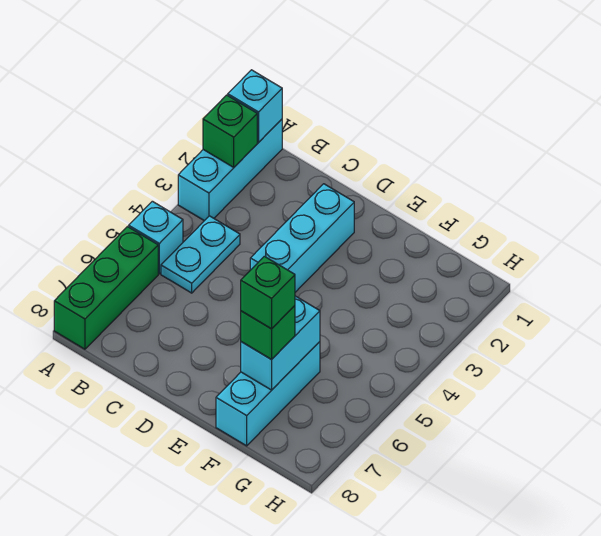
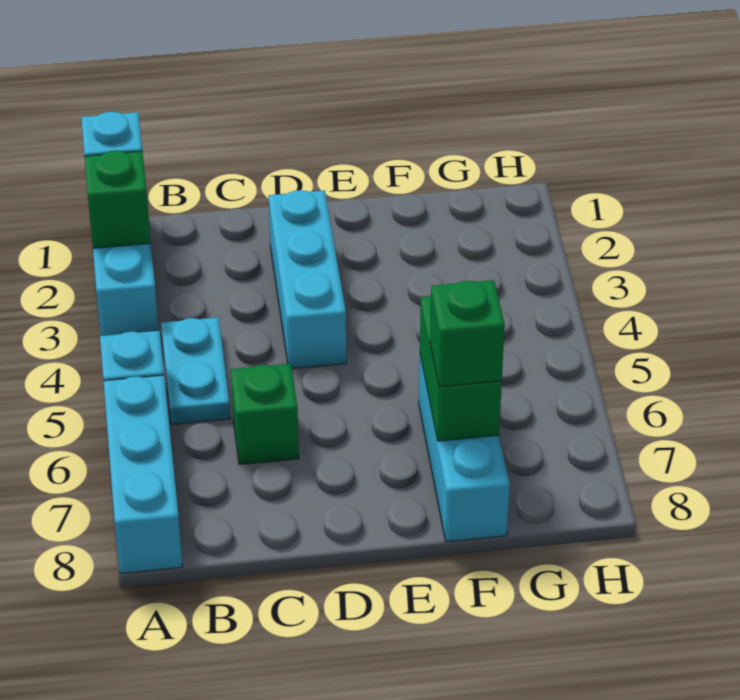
green brick A6:A8 level 1 -> cyan brick A6:A8 level 1
cyan brick F6:F7 level 2 -> green brick F6:F7 level 2
green brick F7 level 4 -> green brick C6 level 1

